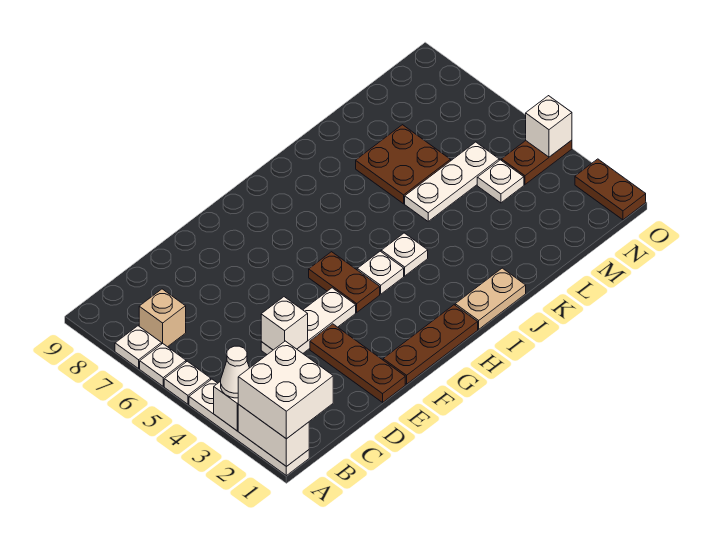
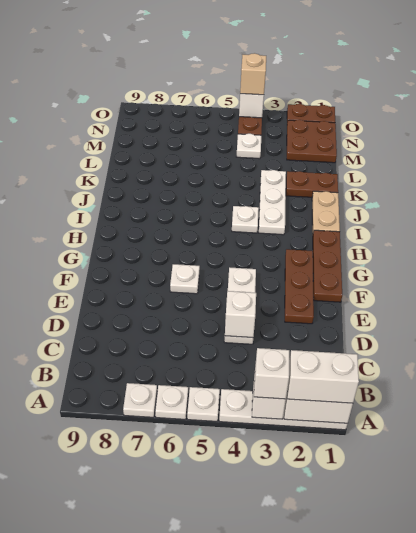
white brick A1:B2 level 3 -> white brick A1:A2 level 3
white cone A3 level 3 -> white brick A3 level 3
tan brick B7 level 1 -> tan brick O4 level 3
brown plate E1:E3 level 1 -> brown plate E2:G2 level 1
brown plate G4:G5 level 1 -> brown plate K1:K2 level 1
white plate H4 level 1 -> white plate F6 level 1
white plate K5:M5 level 1 -> white plate I3:K3 level 1
brown plate K6:L7 level 1 -> brown plate M1:N2 level 1

